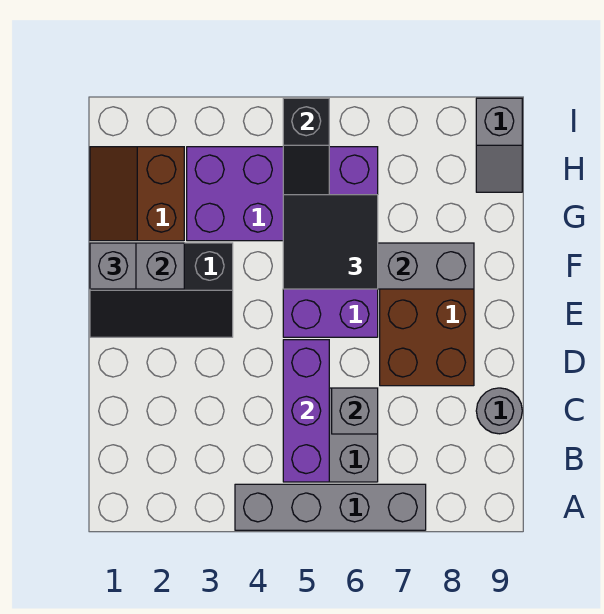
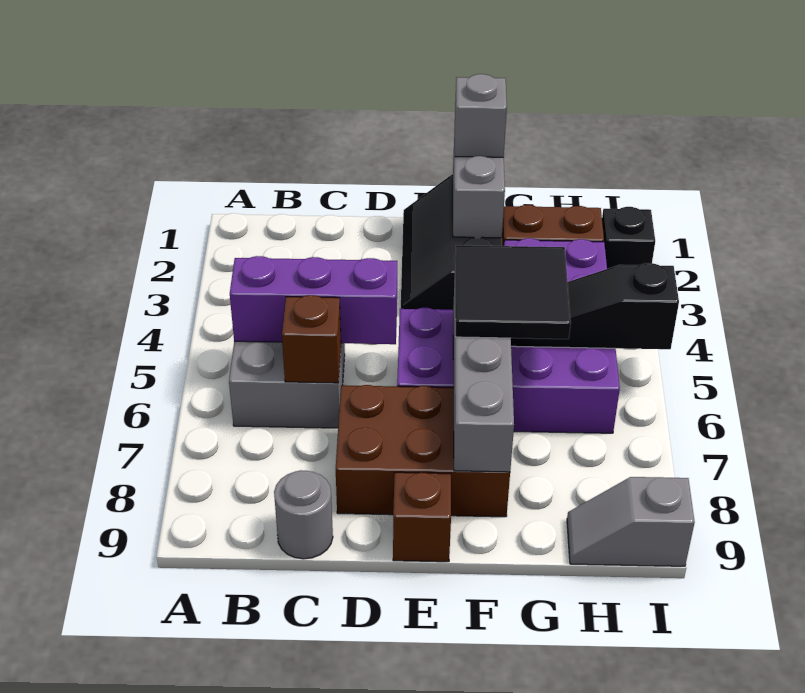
grey brick A4:A7 level 1 -> none
grey brick C6 level 2 -> brown brick C6 level 2
none -> brown brick E9 level 1
none -> black brick I2 level 1

